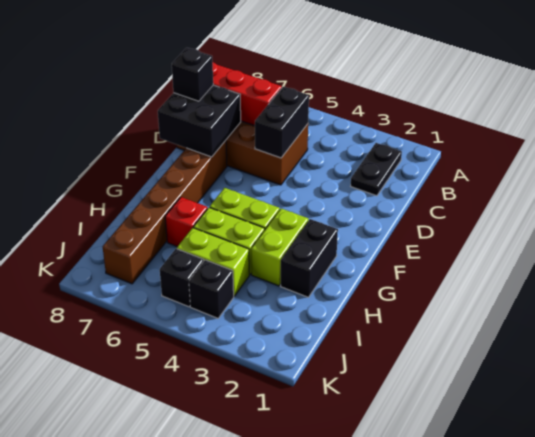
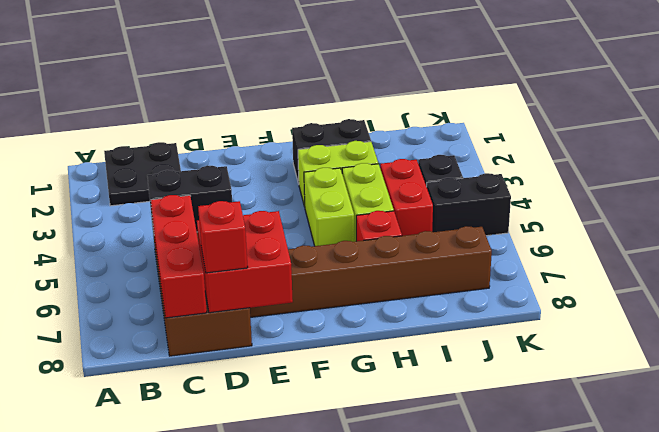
black plate B2:C2 level 1 -> black plate B1:C2 level 1
black brick D7:E8 level 2 -> red brick D7:E8 level 2
black brick D8 level 3 -> red brick D8 level 3
lime brick I4:I5 level 1 -> red brick I4:I5 level 1
black brick J5 level 1 -> black brick J5:K5 level 1

